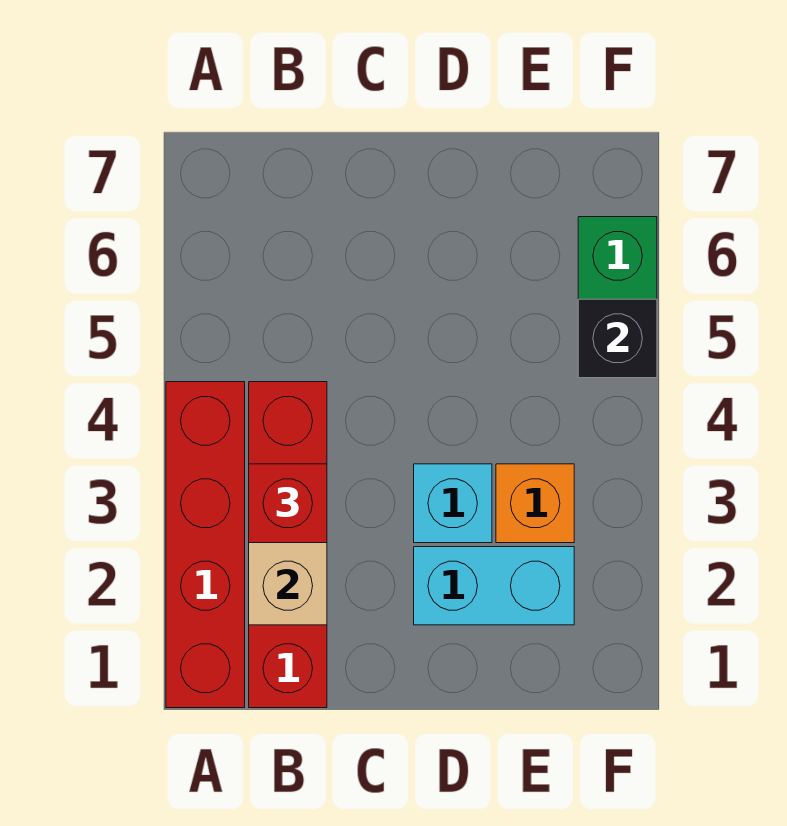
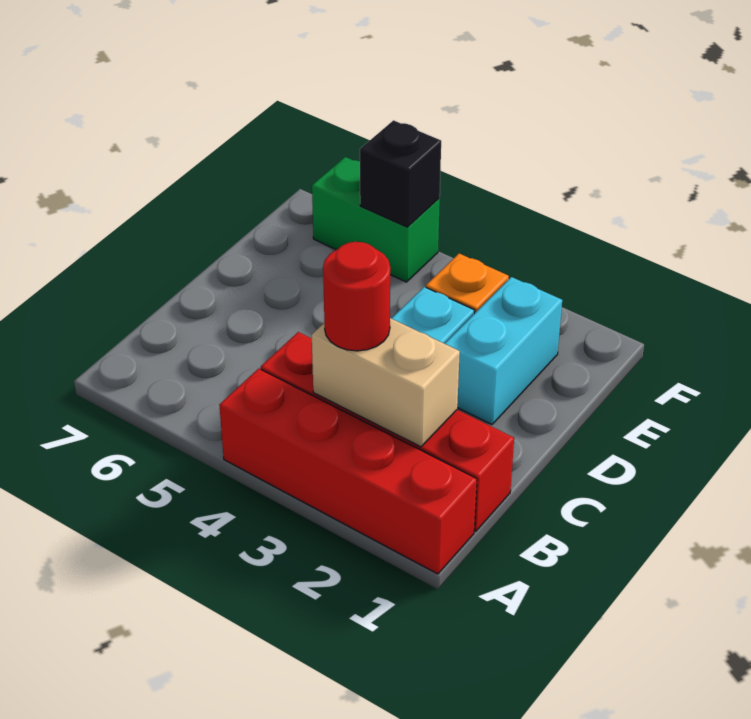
red brick B3 level 3 -> red round brick B3 level 3

